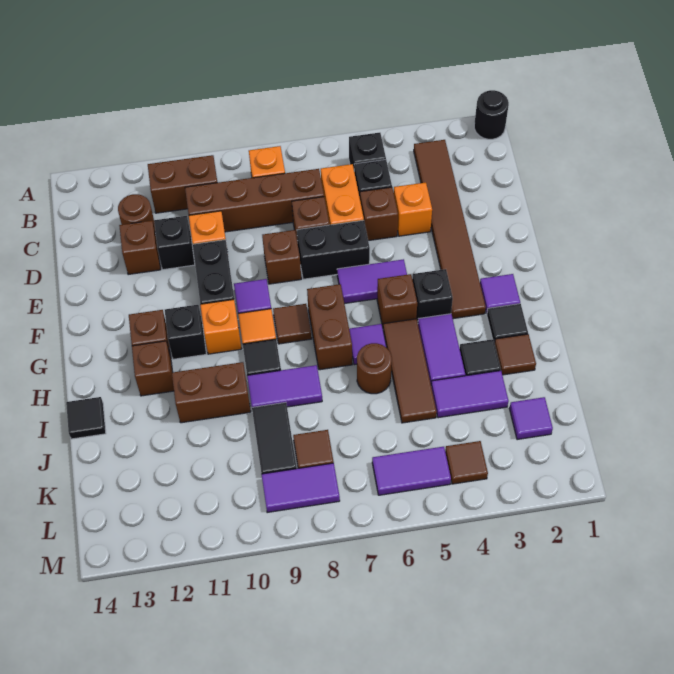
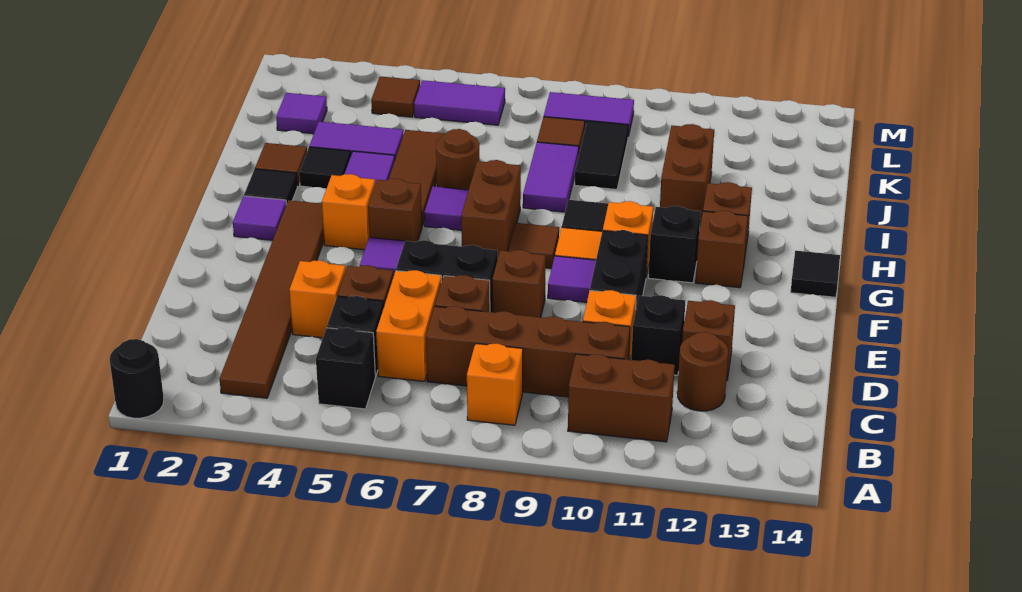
black brick G4 level 1 -> orange brick G4 level 1
purple tile I8:I9 level 1 -> purple tile I8:J8 level 1
brown brick I10:I11 level 1 -> brown brick I11:J11 level 1
black tile I14 level 1 -> black tile G14 level 1

